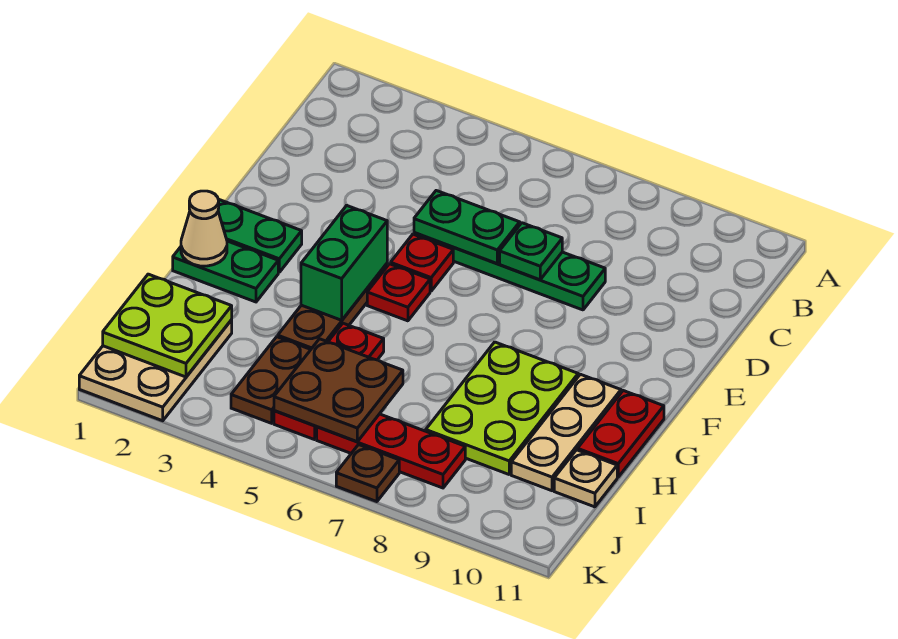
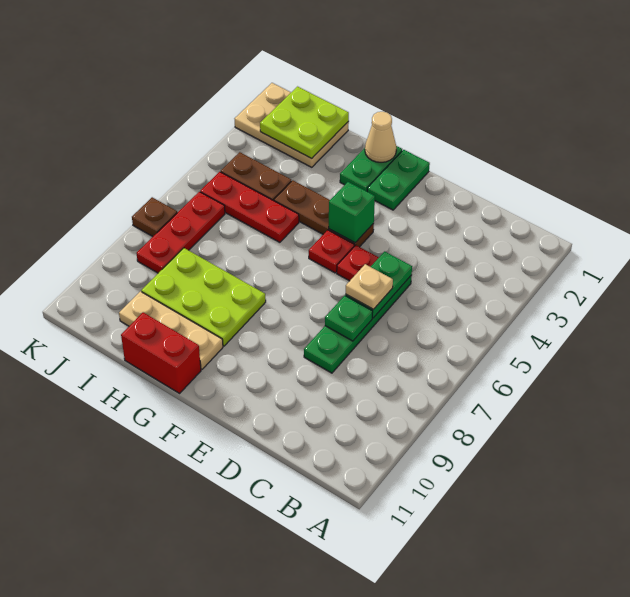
green brick F4:G4 level 2 -> green brick F4 level 2
red plate G11:H11 level 1 -> red brick G11:H11 level 1
brown plate I5:J6 level 2 -> none
tan plate I11 level 1 -> tan plate D6 level 3

